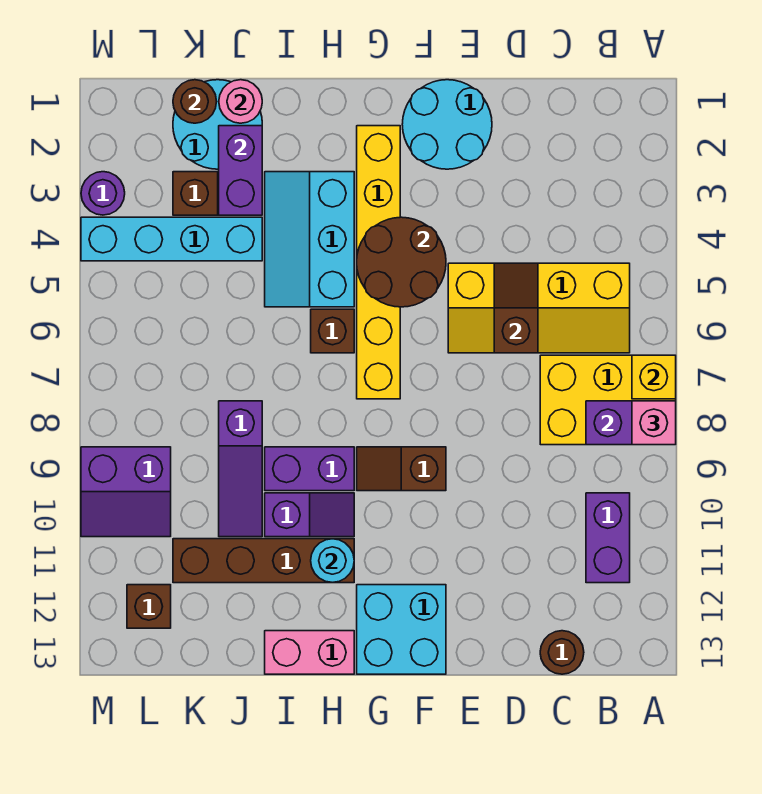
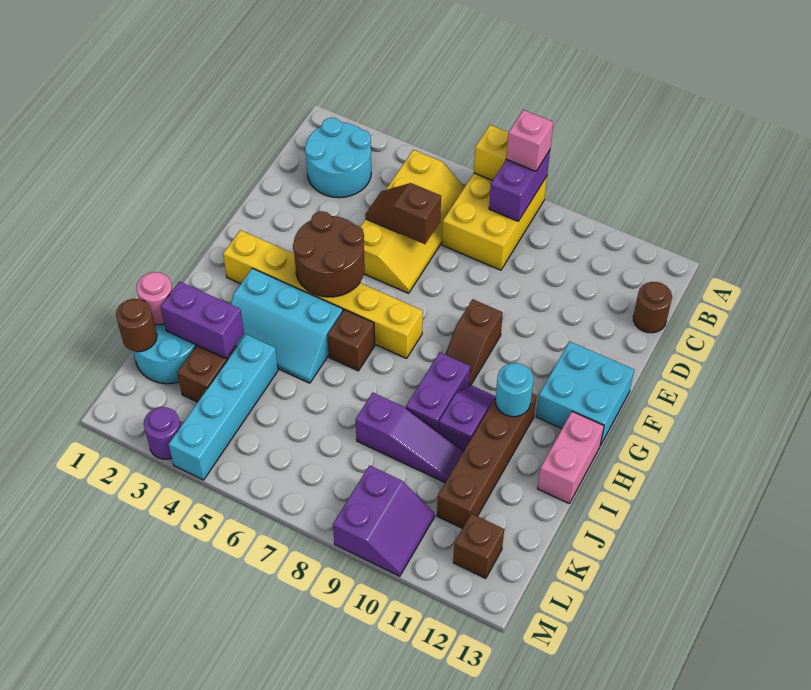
purple brick B10:B11 level 1 -> none
cyan round brick E1:F2 level 1 -> cyan round brick B2:C3 level 1

